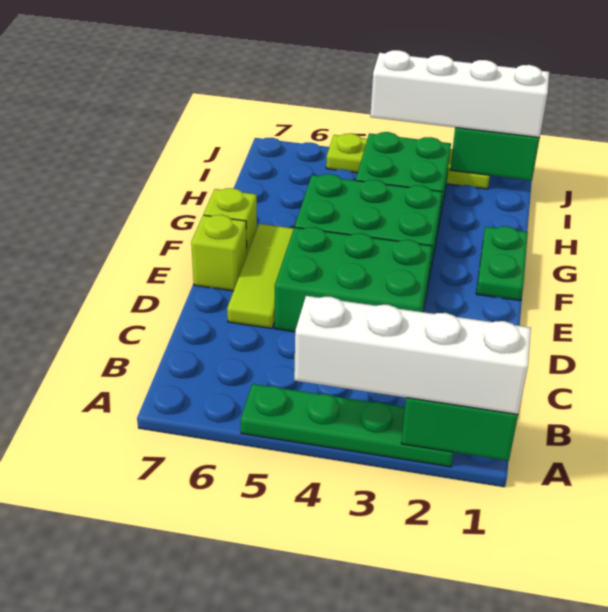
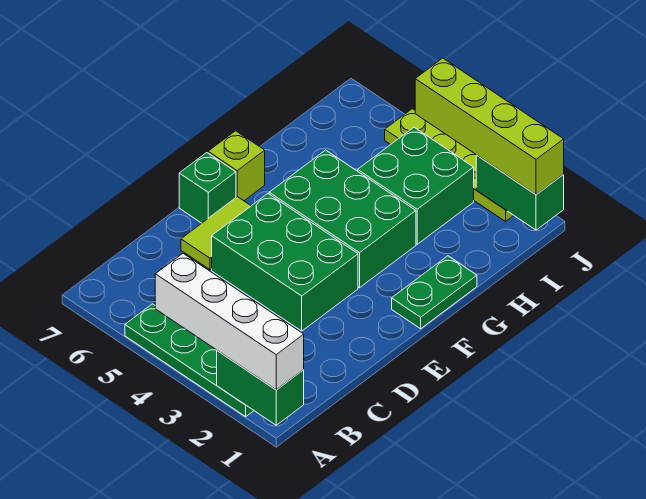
lime tile D6:F6 level 1 -> lime tile D6:E6 level 1
lime brick E7 level 1 -> green brick E7 level 1
white brick J1:J4 level 3 -> lime brick J1:J4 level 3

